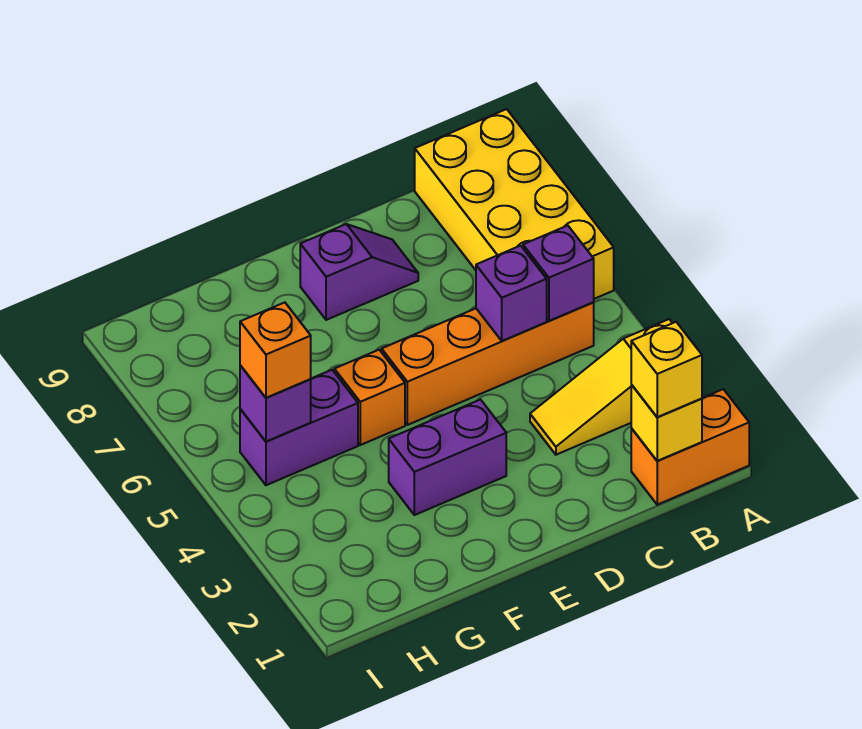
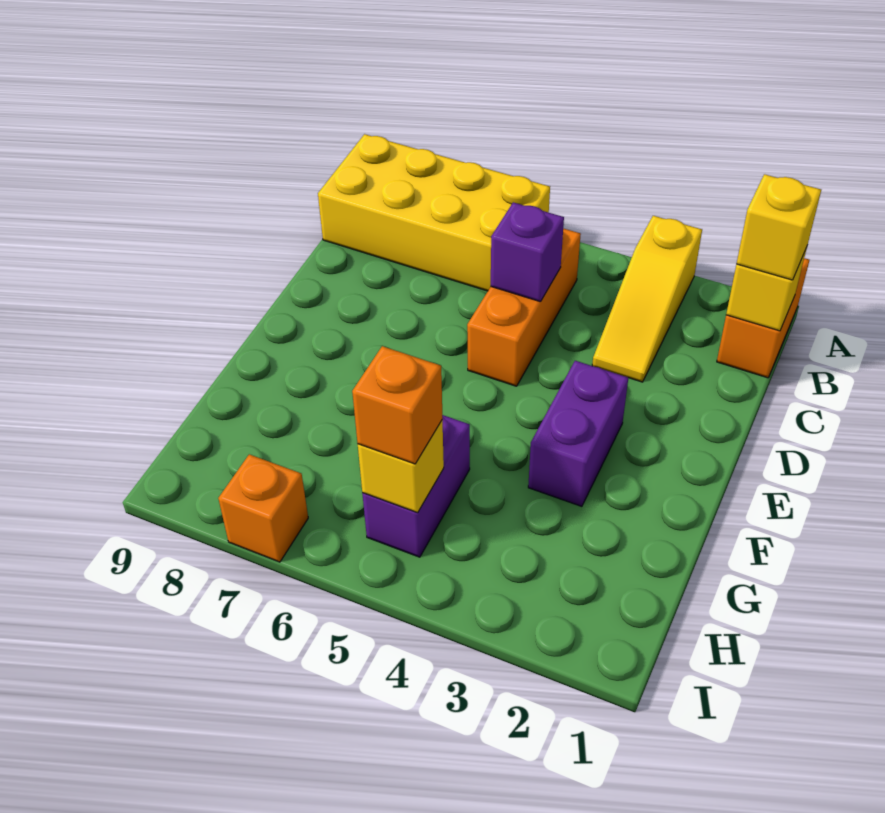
orange brick B5:E5 level 1 -> orange brick B5:D5 level 1
purple brick B5 level 2 -> none
purple slope D8:E8 level 1 top E -> none
orange brick F5 level 1 -> orange brick I7 level 1
purple brick H5 level 2 -> yellow brick H5 level 2

